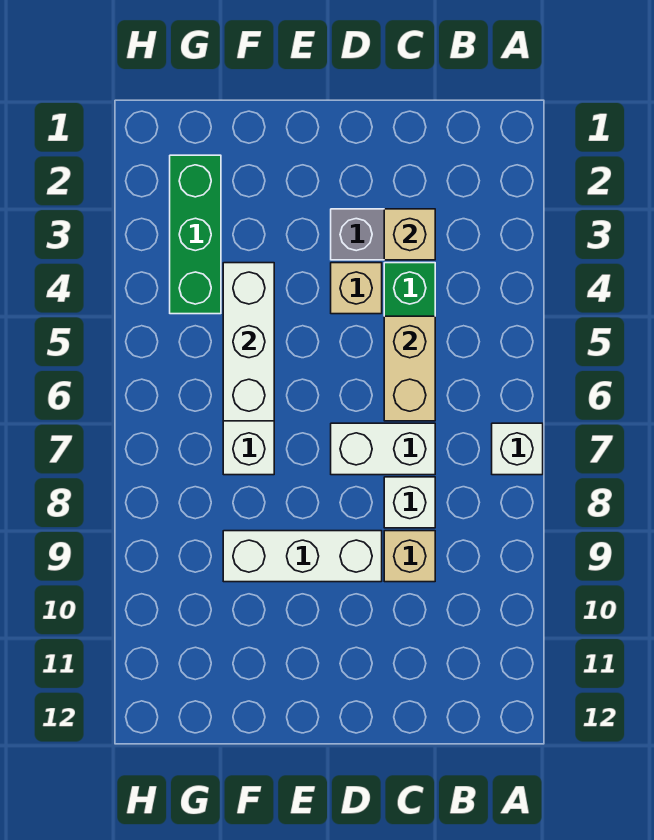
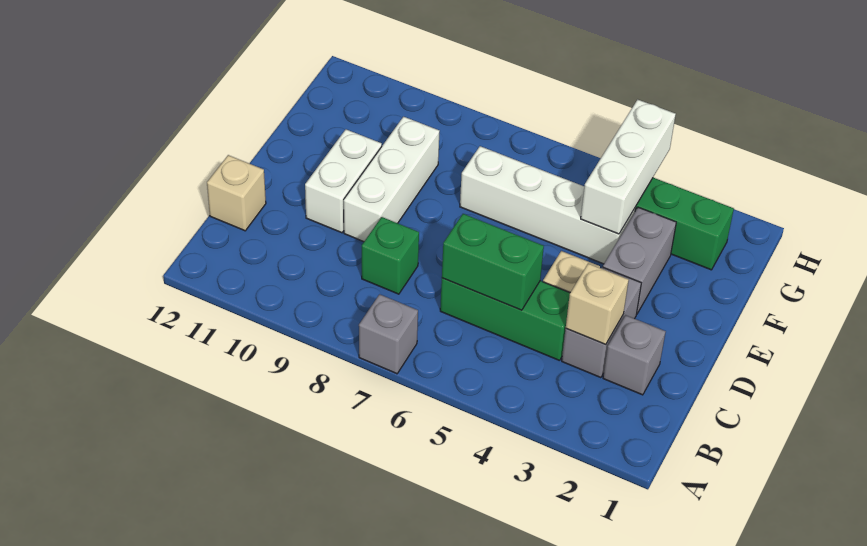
white brick A7 level 1 -> grey brick A7 level 1
none -> grey brick C2 level 1
tan brick C5:C6 level 2 -> green brick C5:C6 level 2
white brick C7:D7 level 1 -> white brick D10:E10 level 1
white brick C8 level 1 -> green brick C8 level 1
tan brick C9 level 1 -> tan brick C12 level 1
none -> grey brick E3:F3 level 1
white brick F4:F6 level 2 -> white brick F4:H4 level 2

